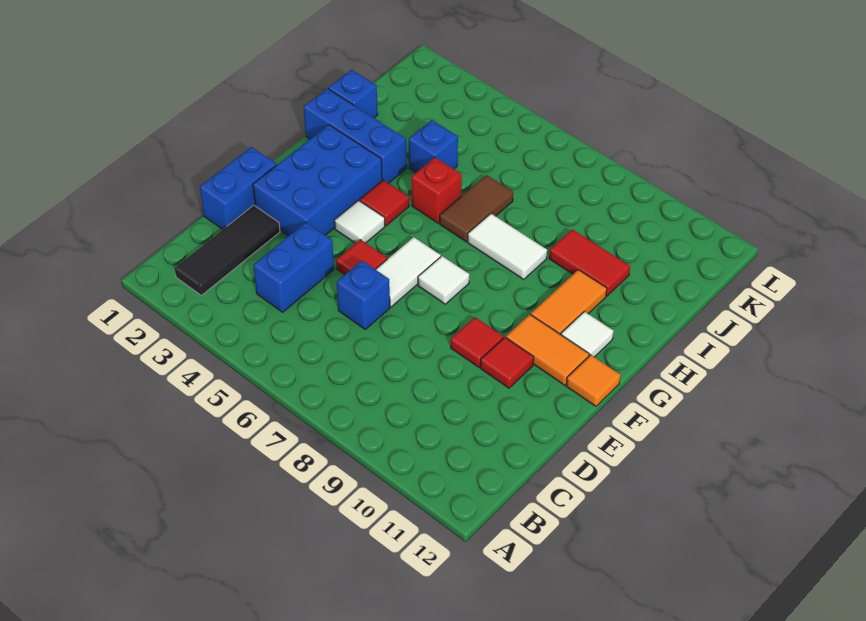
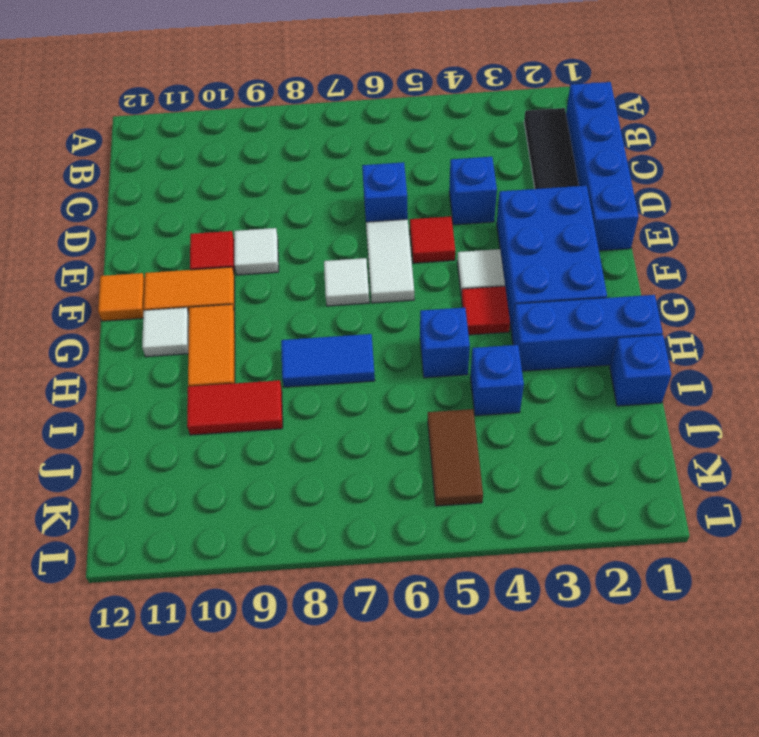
blue brick C4:D4 level 1 -> blue brick D4 level 1
blue brick D1:E1 level 1 -> blue brick B1:E1 level 1
red tile E9 level 1 -> white tile E9 level 1
red brick H5 level 1 -> blue brick H5 level 1
brown tile H6:I6 level 1 -> brown tile J5:K5 level 1
white tile H7:H8 level 1 -> blue tile H7:H8 level 1

